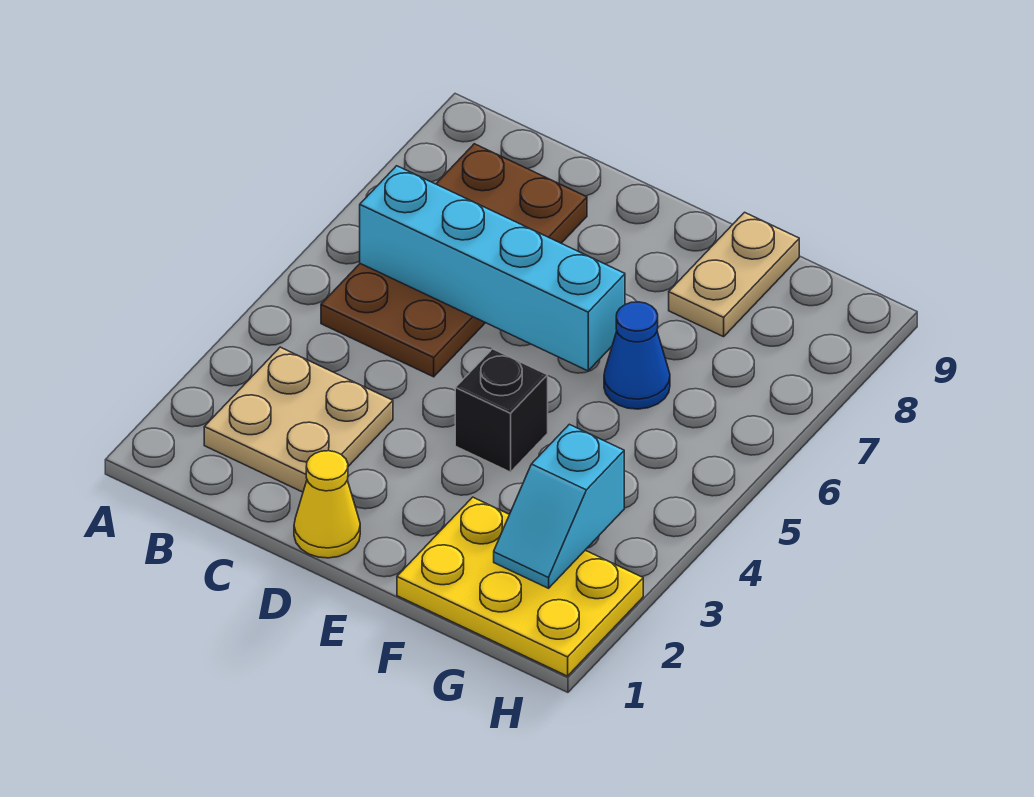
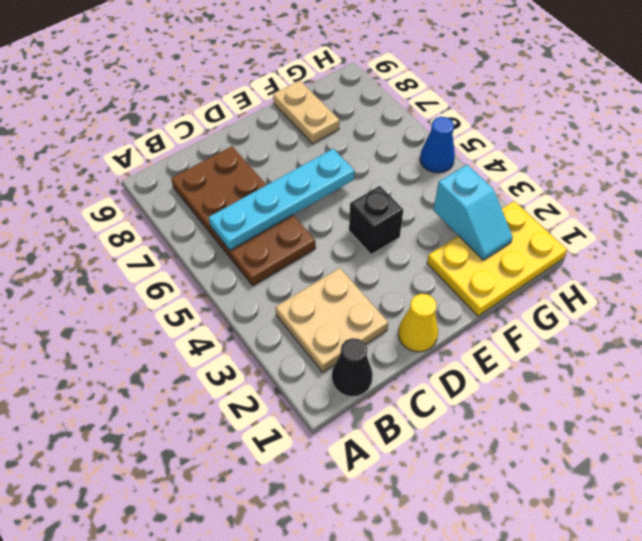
none -> black cone B1 level 1
cyan brick B6:E6 level 2 -> cyan plate B6:E6 level 2
blue cone F6 level 1 -> blue cone H5 level 1

